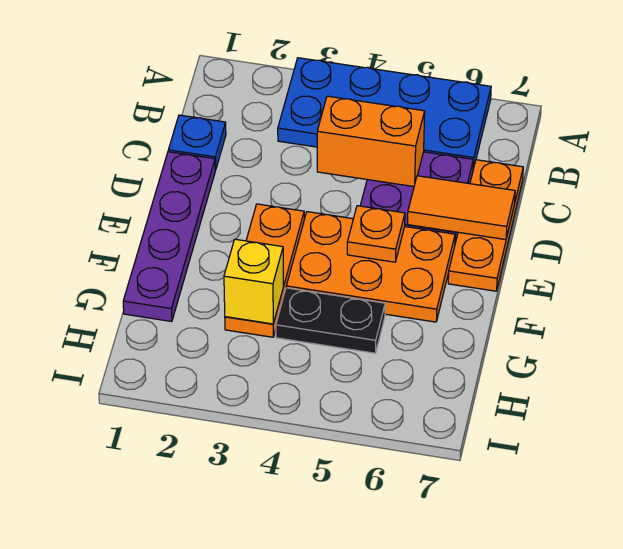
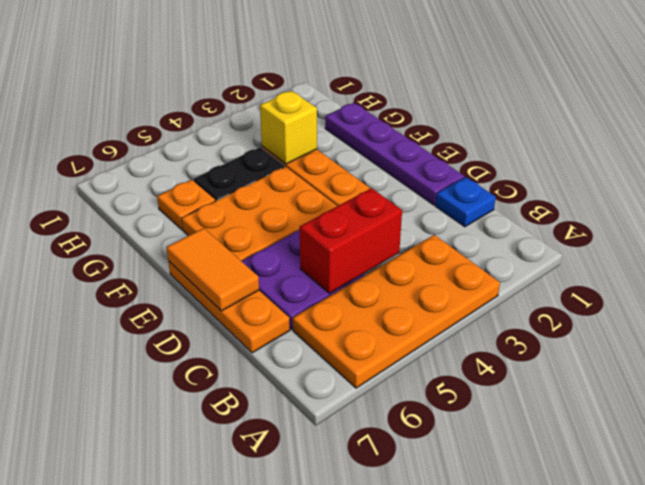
blue plate A3:B6 level 1 -> orange plate A3:B6 level 1
orange brick C4:C5 level 2 -> red brick C4:C5 level 2
orange tile D6:D7 level 2 -> orange tile D7:E7 level 2
orange plate E5 level 2 -> orange plate G6 level 1

